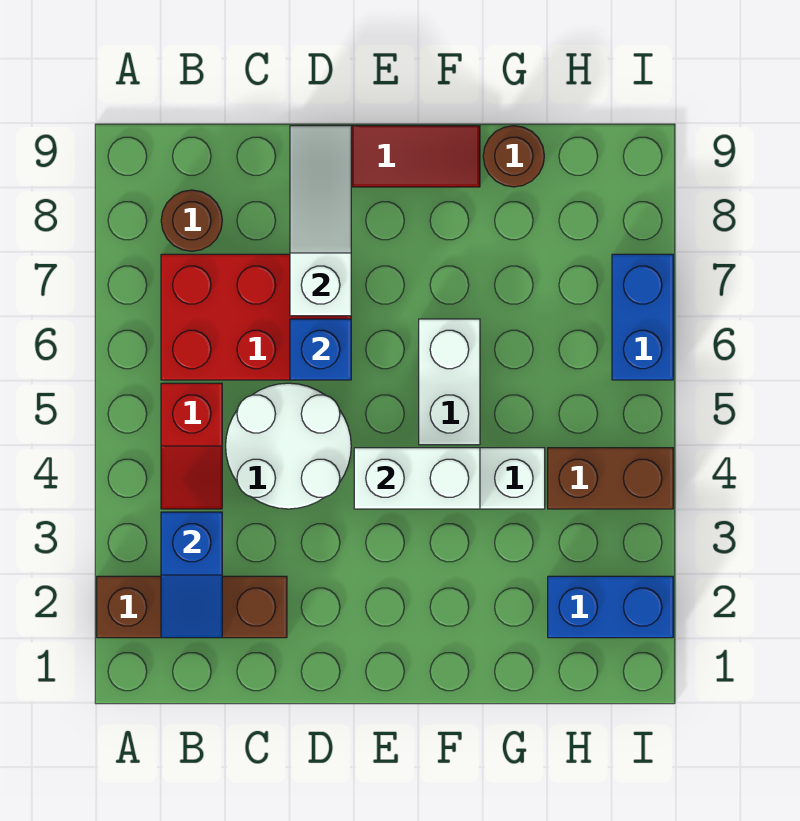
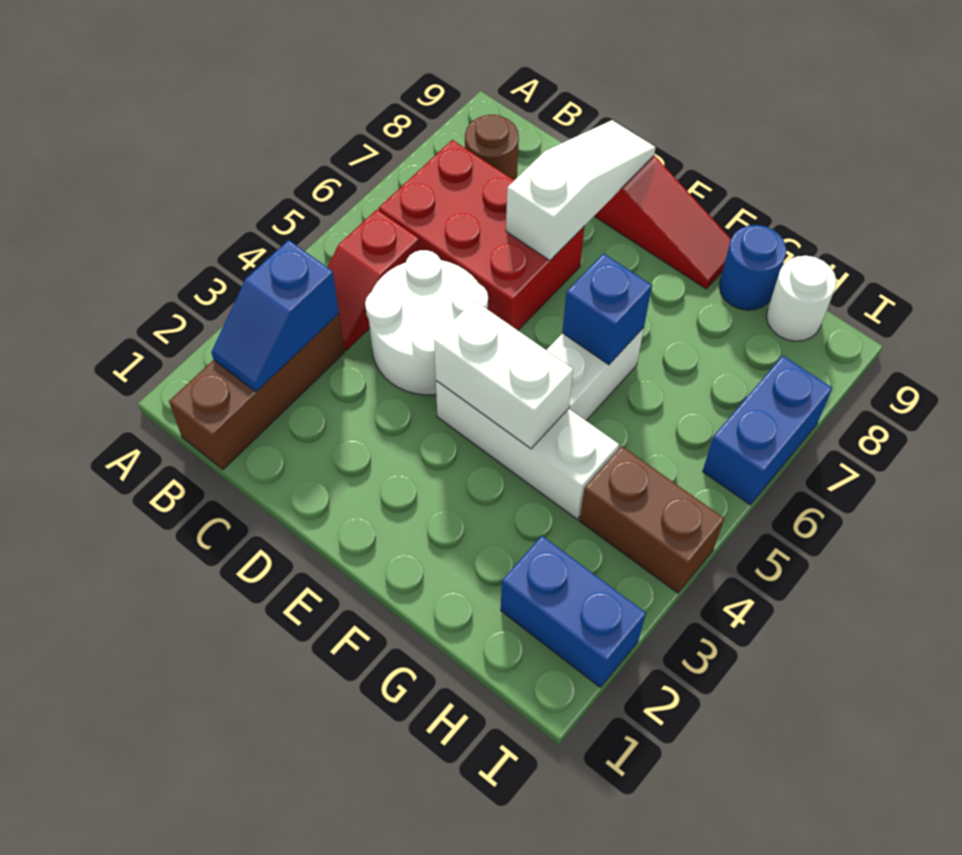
brown brick A2:C2 level 1 -> brown brick B1:B3 level 1
blue brick D6 level 2 -> blue brick F6 level 2
brown round brick G9 level 1 -> blue round brick G9 level 1
none -> white round brick H9 level 1

